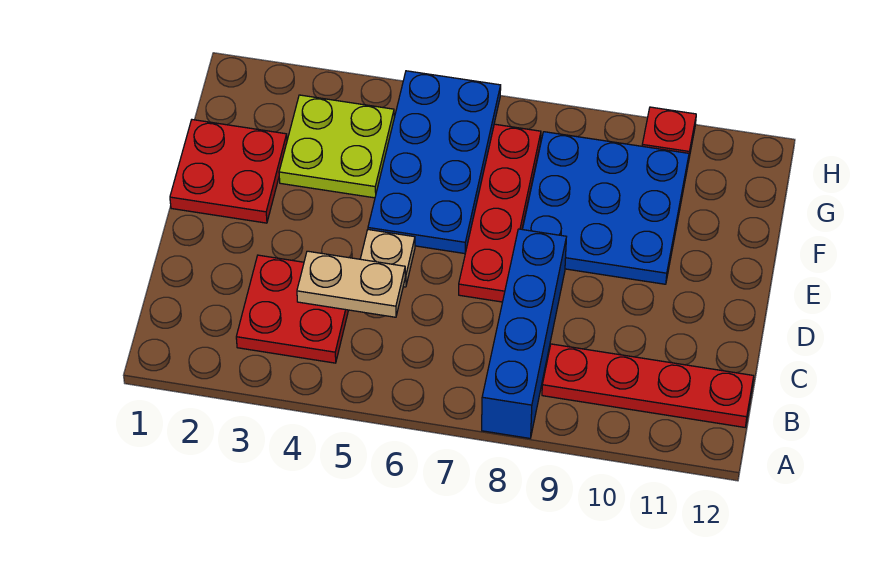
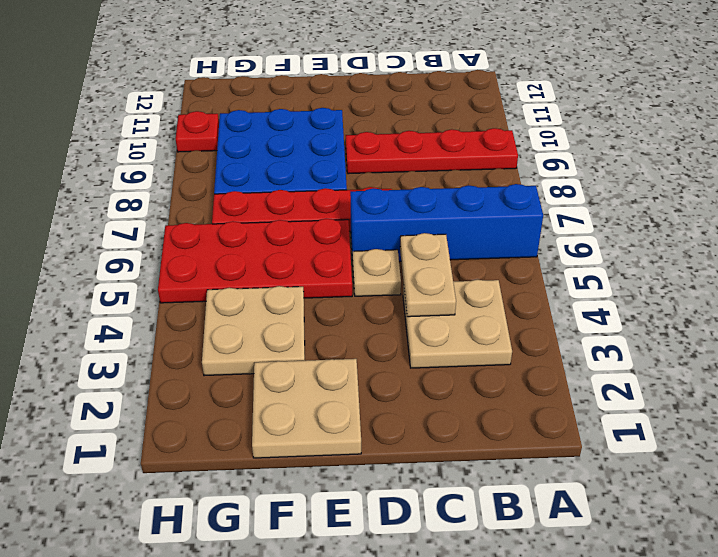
blue brick A8:D8 level 1 -> blue brick A6:D6 level 1
red plate B3:C4 level 1 -> tan plate B3:C4 level 1
red plate B9:B12 level 1 -> red plate A9:D9 level 1
red plate E1:F2 level 1 -> tan plate E1:F2 level 1
blue plate E5:H6 level 1 -> red plate E5:H6 level 1
lime plate F3:G4 level 1 -> tan plate F3:G4 level 1

